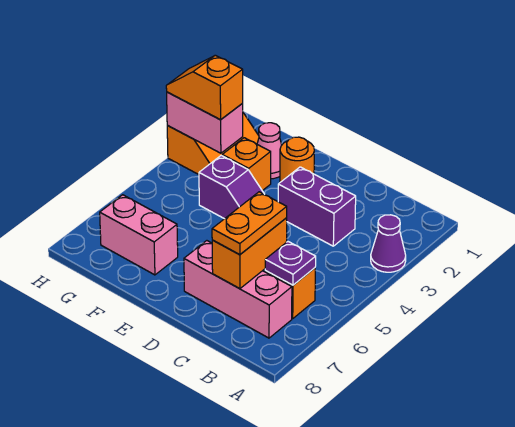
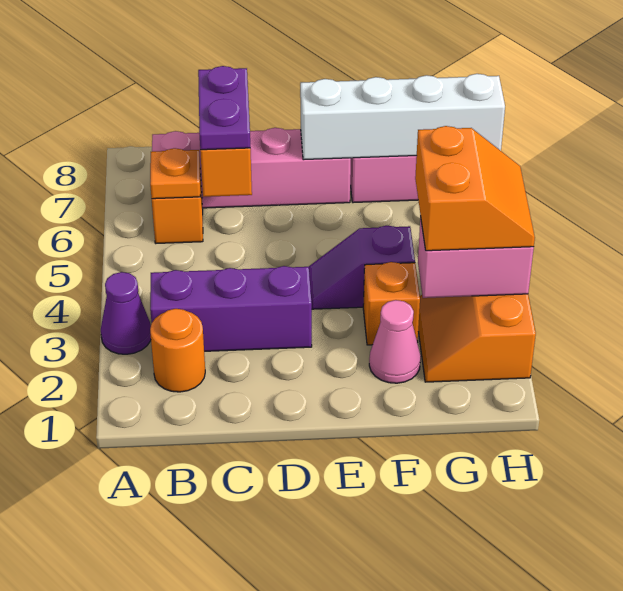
purple plate B6 level 2 -> orange plate B6 level 2
pink brick B7:D7 level 1 -> pink brick B7:E7 level 1
purple brick C3:D3 level 1 -> purple brick B3:D3 level 1
orange plate C6:C7 level 3 -> purple plate C6:C7 level 3
orange round brick E2 level 1 -> orange round brick B2 level 1
none -> white brick E7:H7 level 2
orange slope G3:H3 level 3 top G -> orange slope G3:H4 level 3 top G

